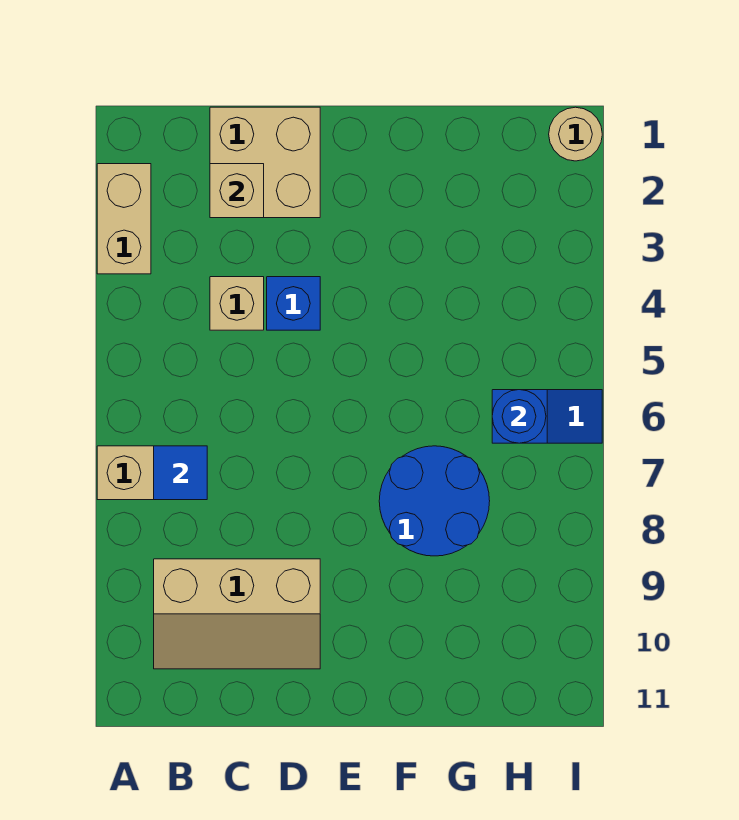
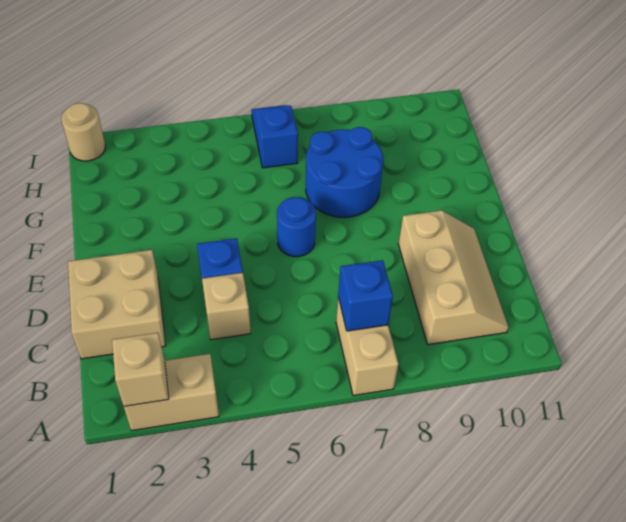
blue tile B7 level 2 -> blue brick B7 level 2
tan brick C2 level 2 -> tan brick A2 level 2
blue round brick H6 level 2 -> blue round brick E6 level 1

